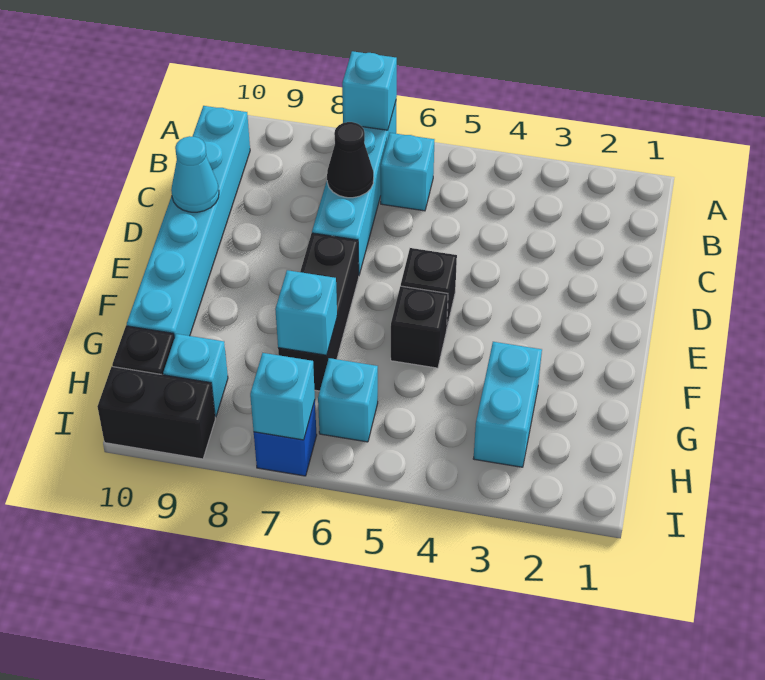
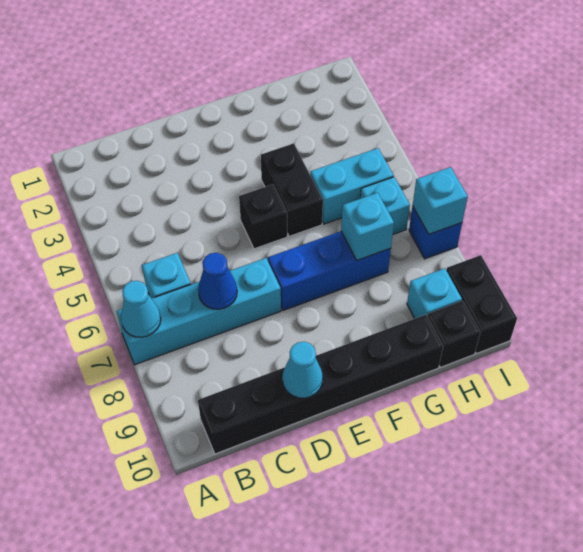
cyan brick A7 level 2 -> cyan cone A7 level 2
cyan brick B10:G10 level 1 -> black brick B10:G10 level 1
black cone C7 level 2 -> blue cone C7 level 2
black brick E7:G7 level 1 -> blue brick E7:G7 level 1
black brick F5 level 1 -> black brick F4:F5 level 1
cyan brick G3:H3 level 1 -> cyan brick G5:H5 level 1

